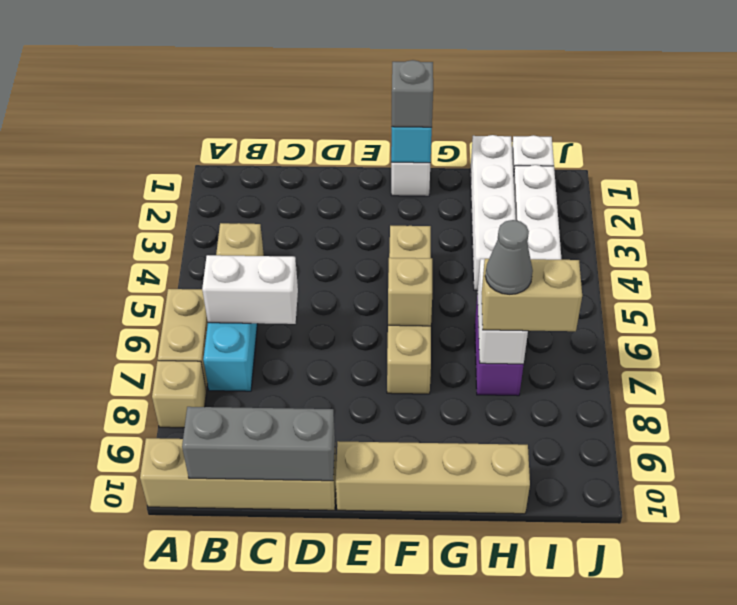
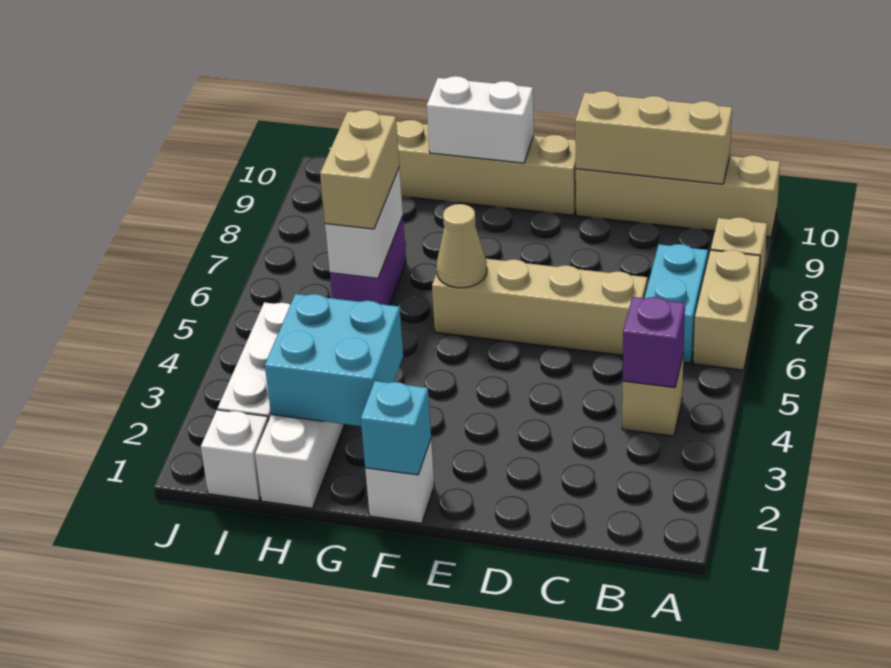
none -> purple brick B4 level 2
white brick B6:C6 level 2 -> white brick F10:G10 level 2
grey brick B10:D10 level 2 -> tan brick B10:D10 level 2
grey brick F1 level 3 -> none
tan brick F4:F7 level 1 -> tan brick C6:F6 level 1
tan brick F6 level 2 -> tan cone F6 level 2
none -> cyan brick G2:H3 level 2
tan brick H7:I7 level 3 -> tan brick H6:H7 level 3
grey cone H7 level 4 -> none

